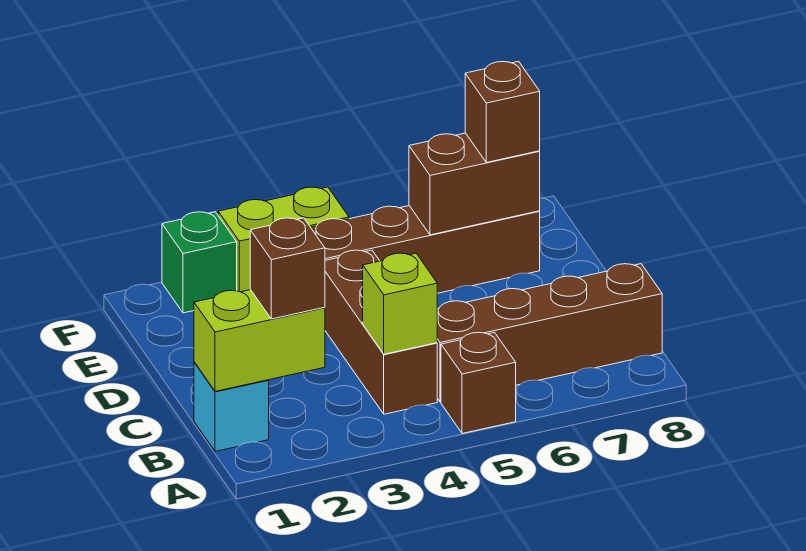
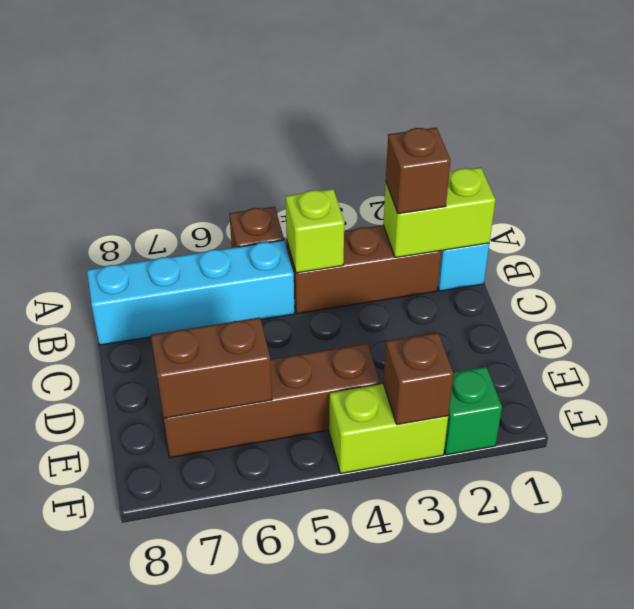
brown brick B4:D4 level 1 -> brown brick B2:B4 level 1
brown brick B5:B8 level 1 -> cyan brick B5:B8 level 1
brown brick E7 level 3 -> brown brick F3 level 2

